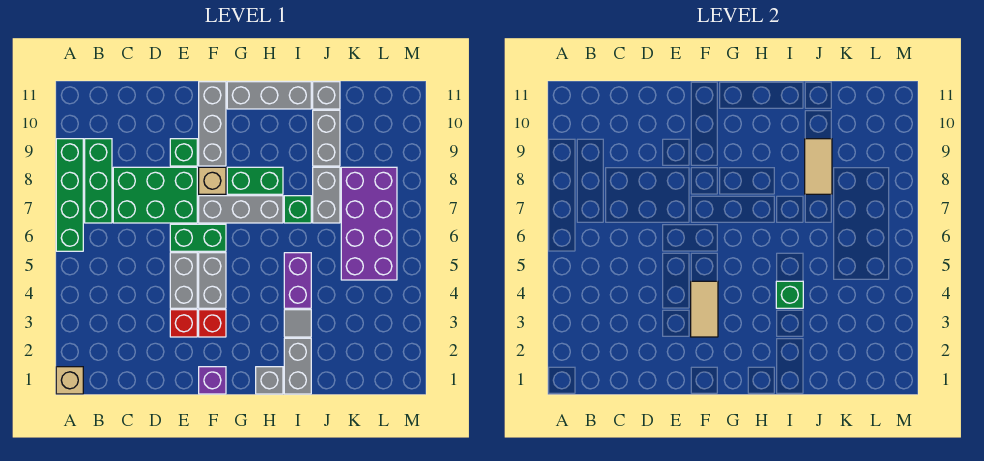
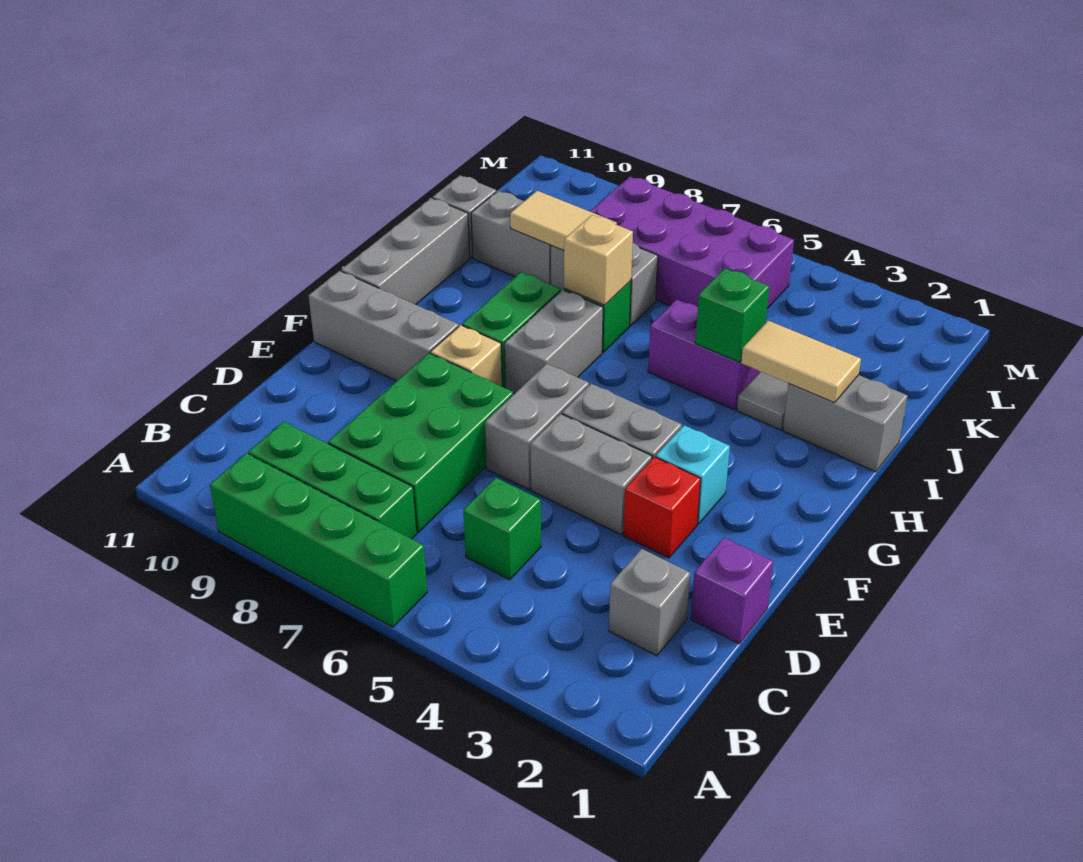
tan brick A1 level 1 -> tan brick I7 level 2
green brick E6:F6 level 1 -> grey brick E6:F6 level 1
green brick E9 level 1 -> green brick C5 level 1
purple brick F1 level 1 -> purple brick D1 level 1
red brick F3 level 1 -> cyan brick F3 level 1
tan tile F3:F4 level 2 -> tan tile I2:I3 level 2
grey brick F7:H7 level 1 -> grey brick G7:H7 level 1
grey brick H1 level 1 -> grey brick C2 level 1

